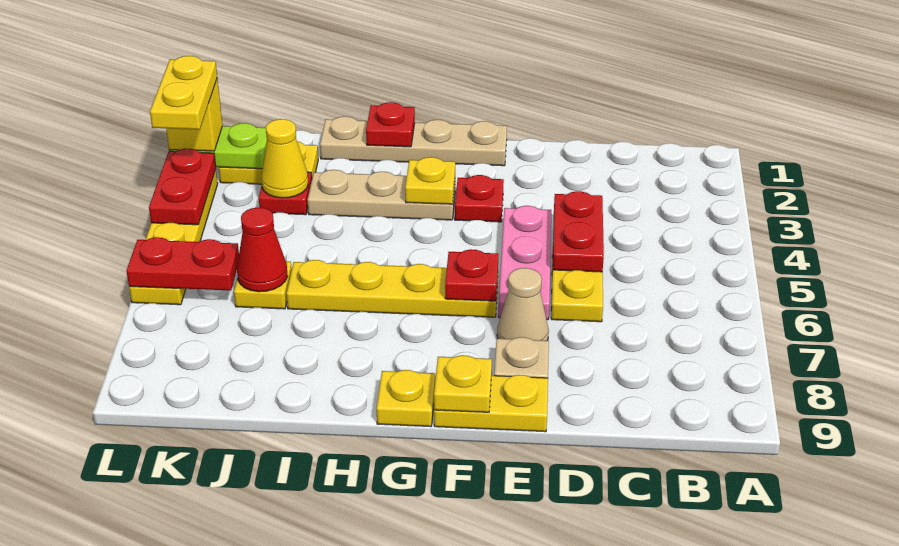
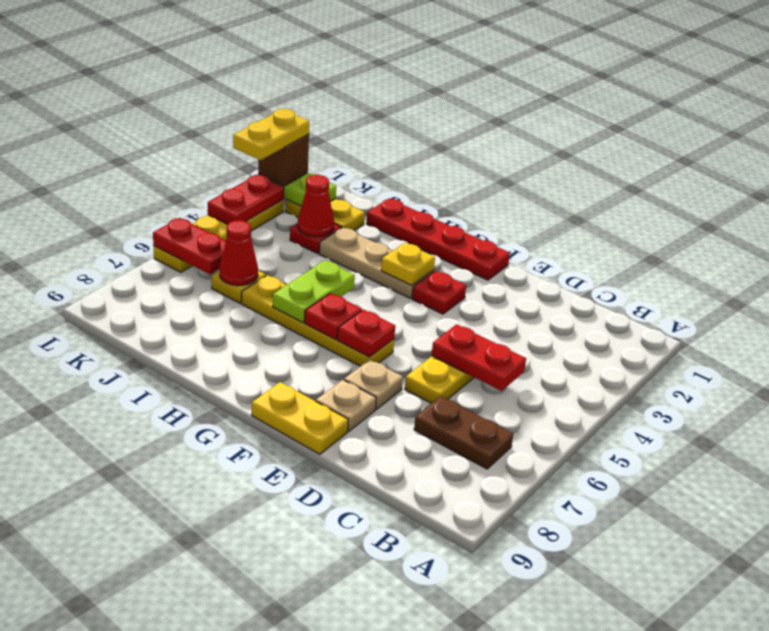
none -> brown plate B7:C7 level 1
red plate D4:D5 level 2 -> red plate C5:D5 level 2
pink plate E4:E6 level 1 -> none
tan cone E7 level 1 -> tan plate E7 level 1
tan plate F1:I1 level 1 -> red plate F1:I1 level 1
yellow plate F9 level 2 -> none
yellow plate G9 level 1 -> none
red plate H1 level 2 -> red plate G6 level 2
none -> lime plate H5:H6 level 2
yellow cone J3 level 2 -> red cone J3 level 2
yellow brick L2 level 3 -> brown brick L2 level 3

